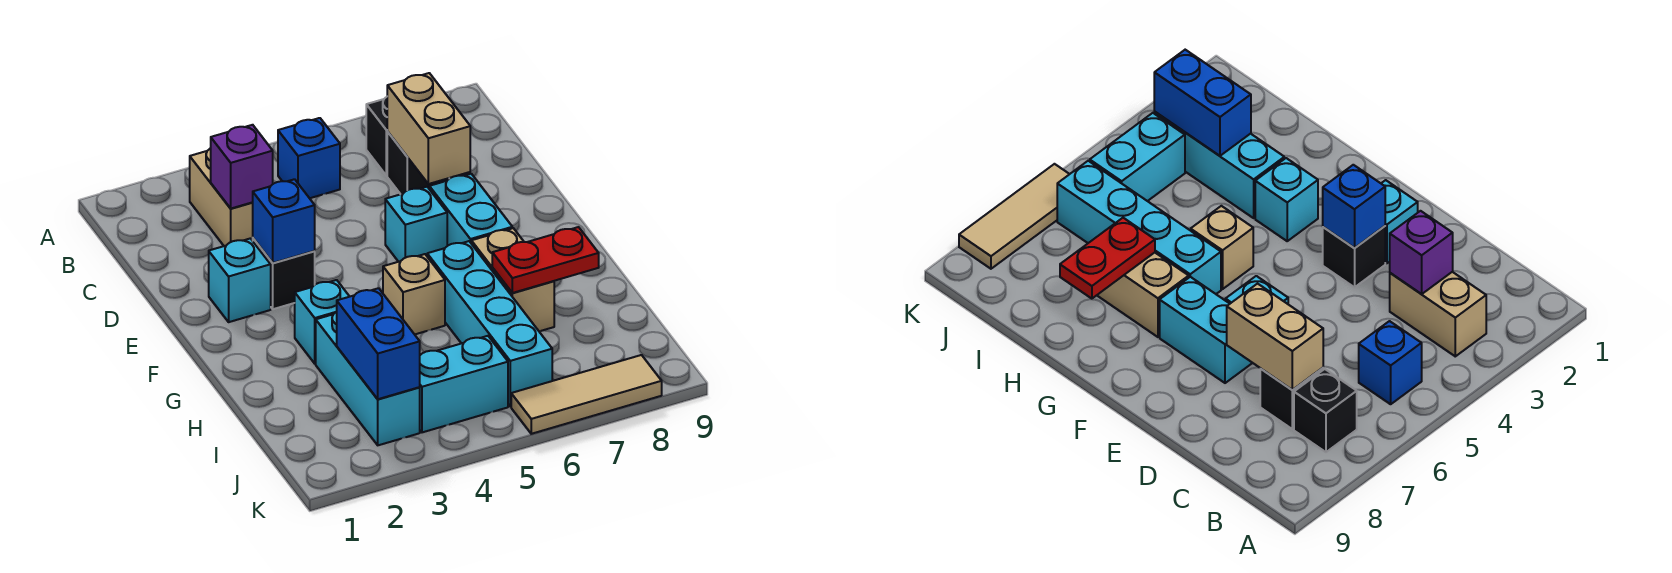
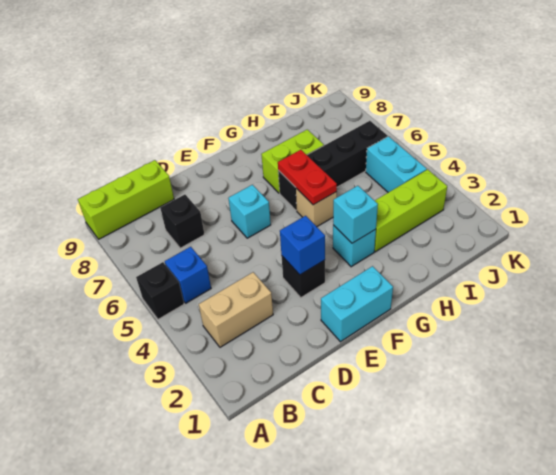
none -> lime brick A9:C9 level 1
black brick B7 level 1 -> black brick A5 level 1
purple brick C3 level 2 -> none
tan brick C7:D7 level 2 -> none
cyan brick E2 level 1 -> cyan brick G3 level 2
cyan brick E7:F7 level 1 -> cyan brick E1:F1 level 1
cyan brick G6:J6 level 1 -> black brick G6:J6 level 1
tan brick G7:H7 level 1 -> lime brick G7:H7 level 1
cyan brick H3:J3 level 1 -> lime brick H3:J3 level 1
red plate H7:H8 level 2 -> red plate G5:G6 level 2
blue brick I3:J3 level 2 -> none
tan tile K6:K8 level 1 -> none

